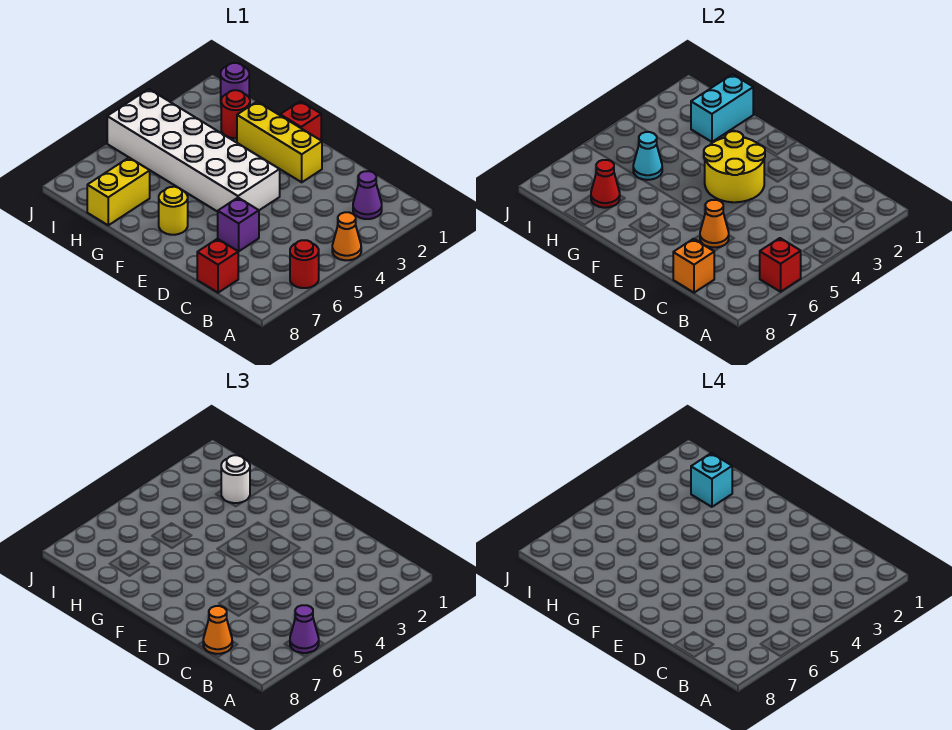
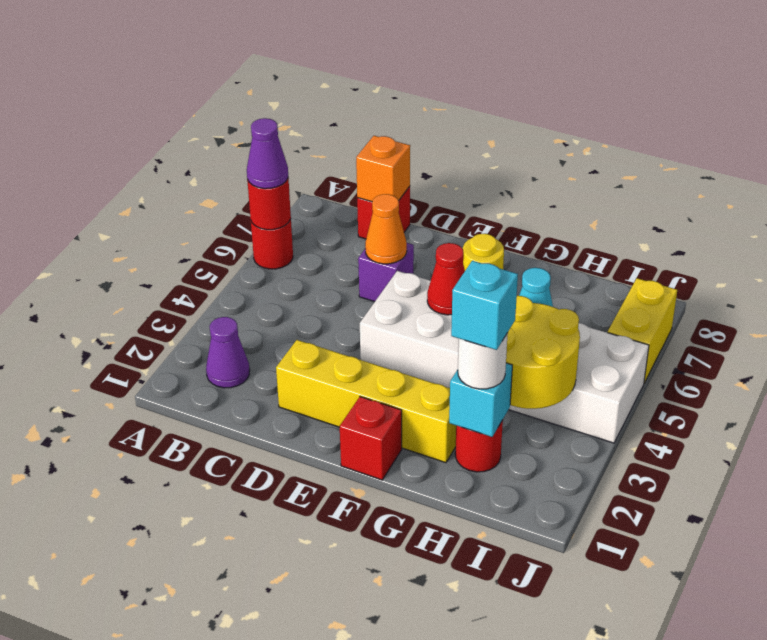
orange cone A4 level 1 -> none
red brick A6 level 2 -> red round brick A6 level 2
orange cone C8 level 3 -> none
yellow brick E2:G2 level 1 -> yellow brick D2:G2 level 1
yellow round brick E3:F4 level 2 -> yellow round brick H3:I4 level 2
cyan brick H1:H2 level 2 -> cyan brick H2 level 2
yellow brick H7:H8 level 1 -> yellow brick J6:J7 level 1
red cone H7 level 2 -> red cone F5 level 2
purple round brick I1 level 1 -> none

